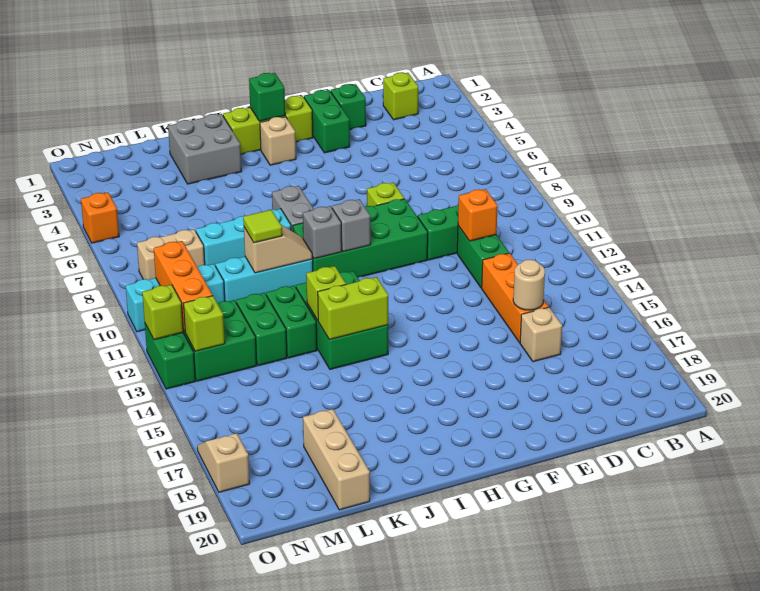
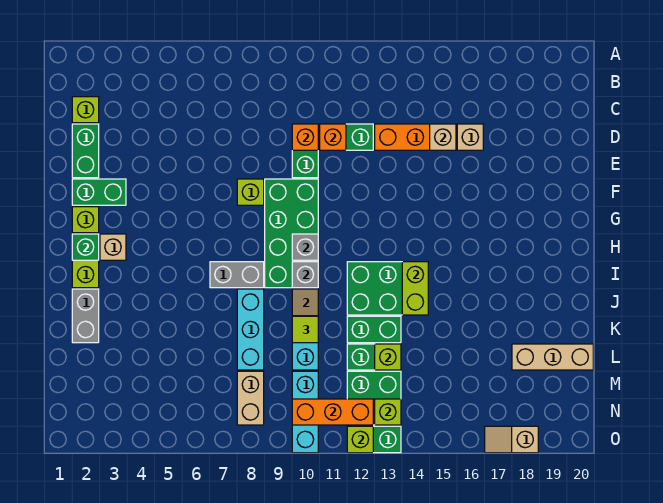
tan round brick D15 level 2 -> tan brick D15 level 2
green brick E2 level 1 -> green brick D2:E2 level 1
grey brick J2:K3 level 1 -> grey brick J2:K2 level 1
lime brick J13 level 2 -> lime brick L13 level 2
orange brick O5 level 1 -> orange brick D10 level 2

